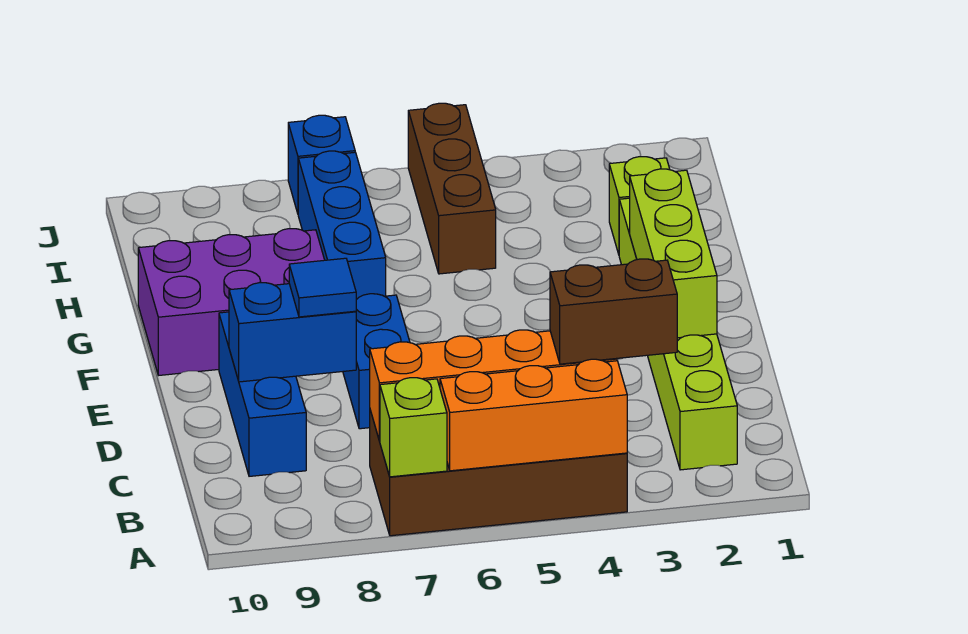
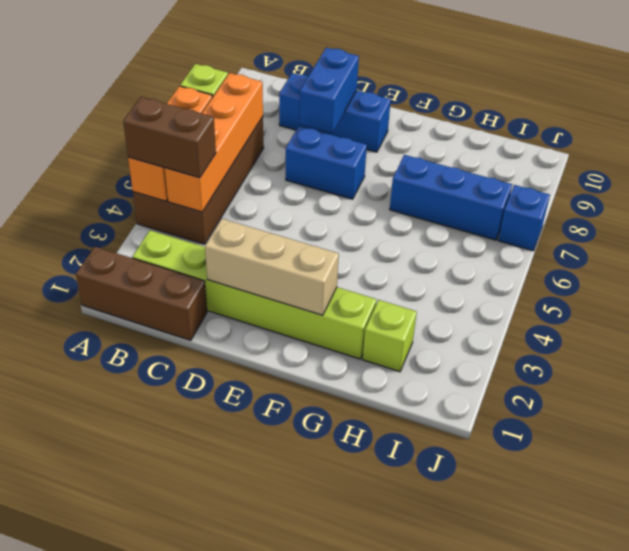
brown brick B3:B4 level 3 -> brown brick A4:B4 level 3
lime brick D2:F2 level 2 -> tan brick D2:F2 level 2
blue tile D8 level 3 -> none
purple brick F8:G10 level 1 -> none
brown brick H5:J5 level 1 -> brown brick A1:C1 level 1

